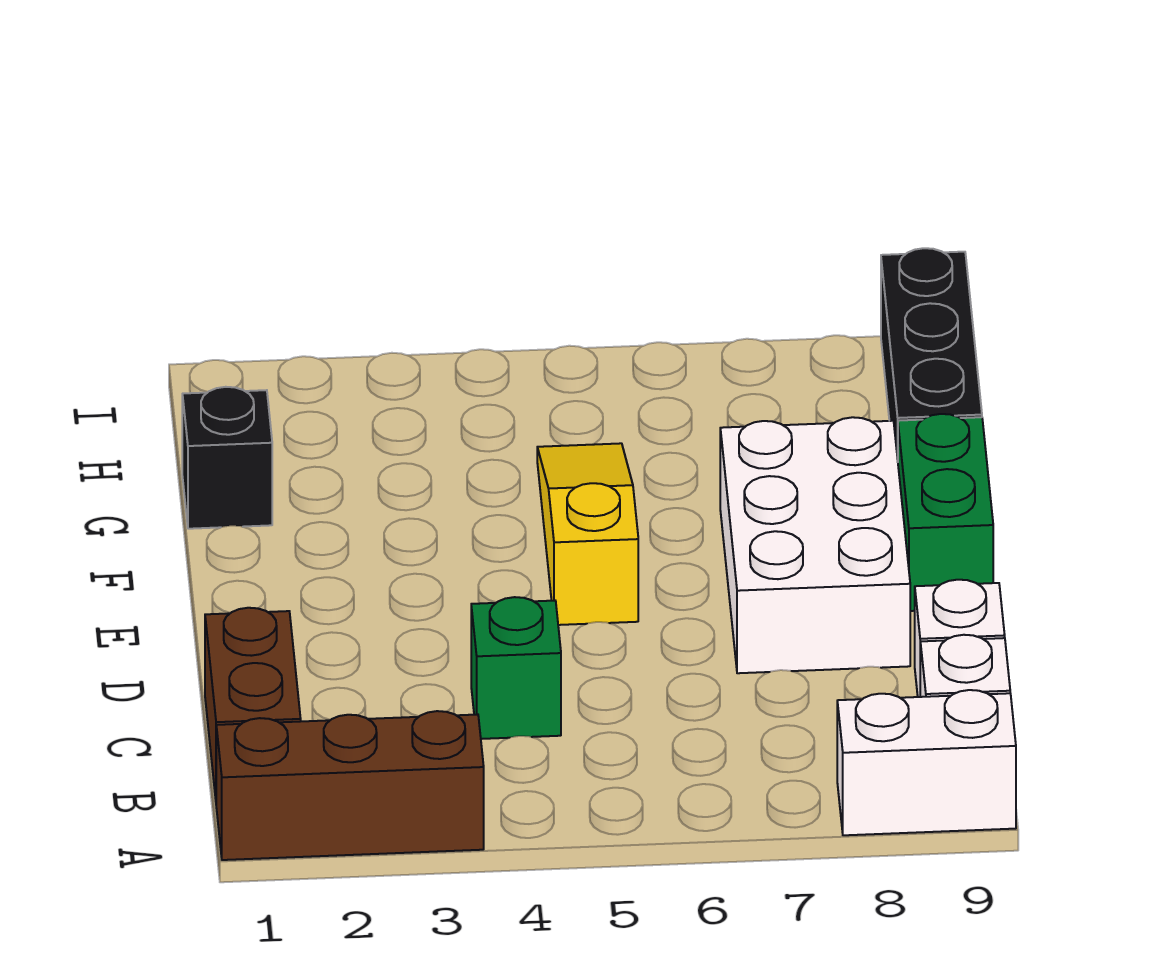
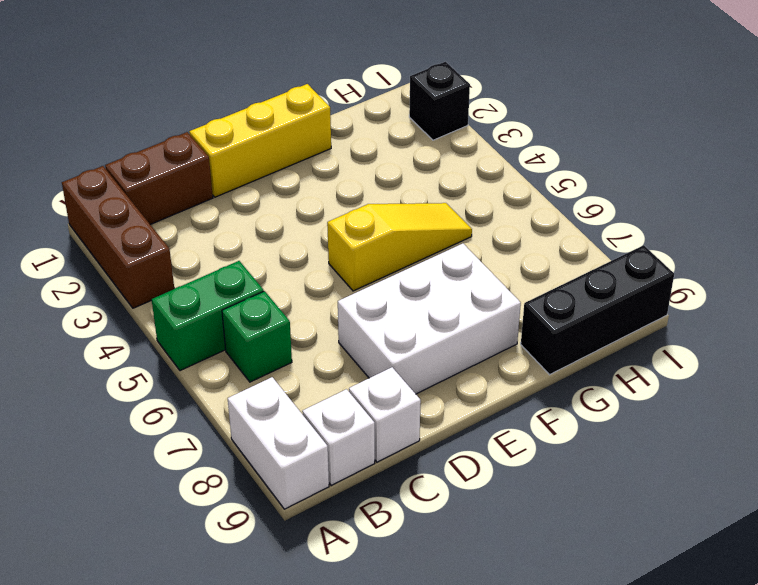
green brick C4 level 1 -> green brick B6 level 1
none -> yellow brick D1:F1 level 1
green brick E9:F9 level 1 -> green brick A5:B5 level 1
black brick G1 level 1 -> black brick I2 level 1

